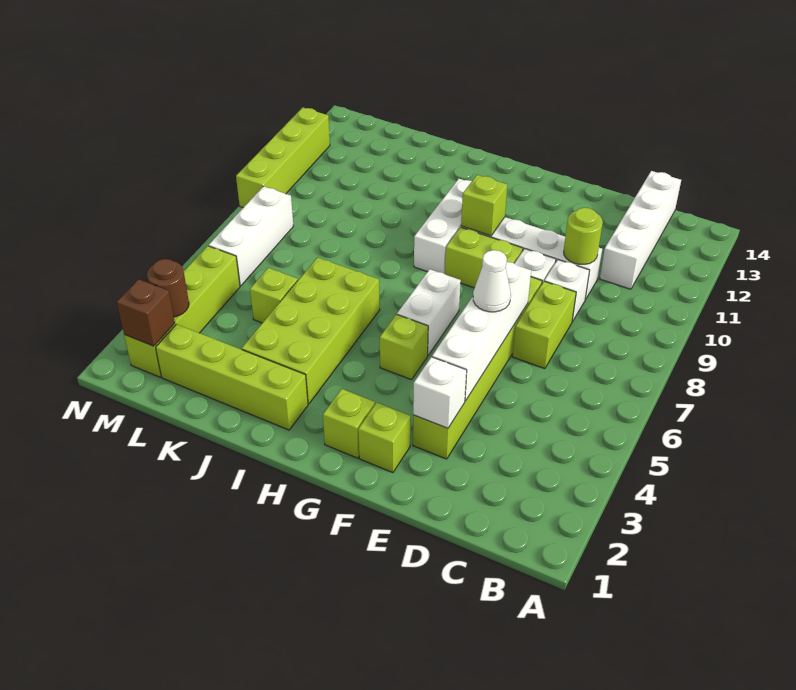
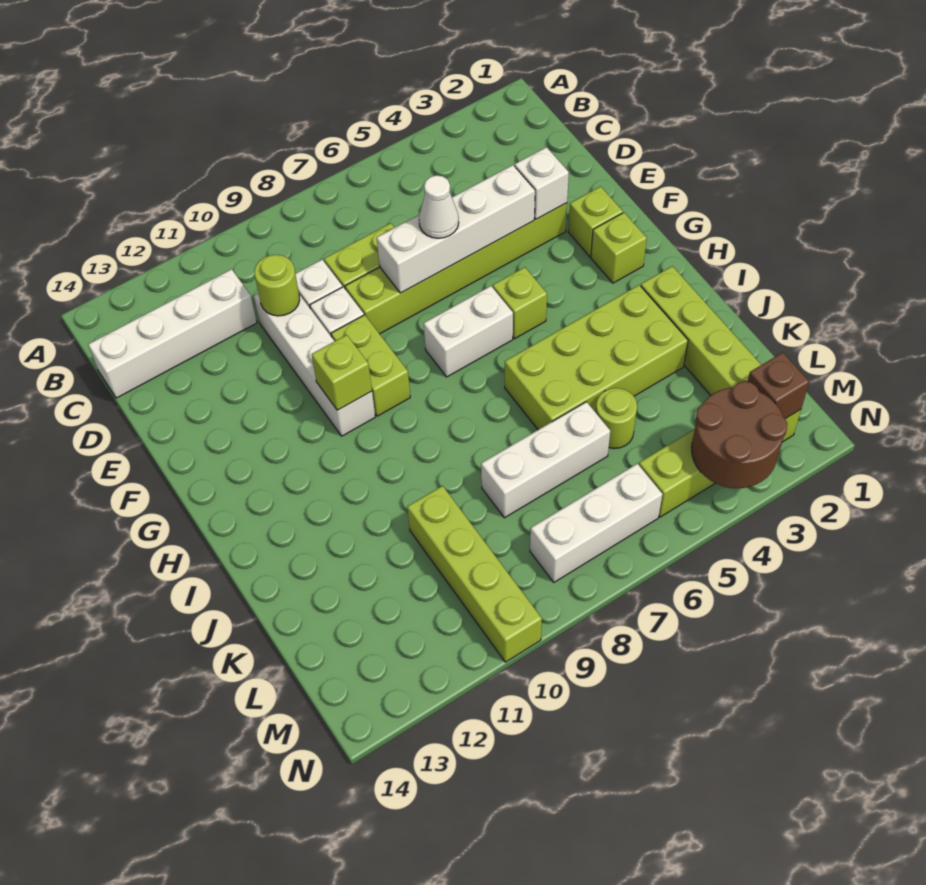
white brick H9:H11 level 1 -> white brick K6:K8 level 1
lime brick K5 level 1 -> lime round brick K5 level 1
brown round brick M3 level 2 -> brown round brick M3:N4 level 2
lime brick N9:N12 level 1 -> lime brick K10:N10 level 1

